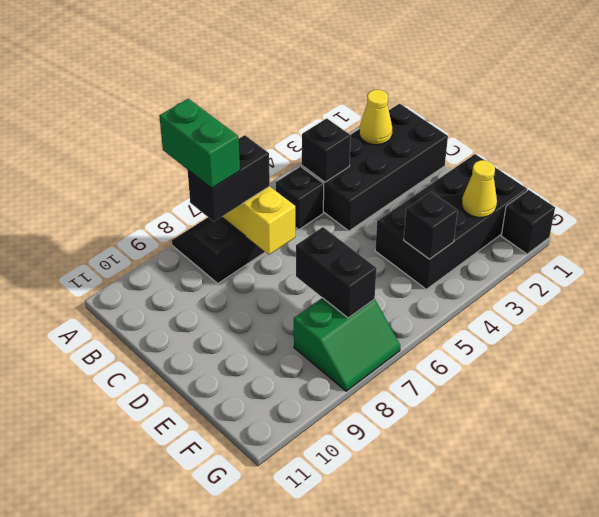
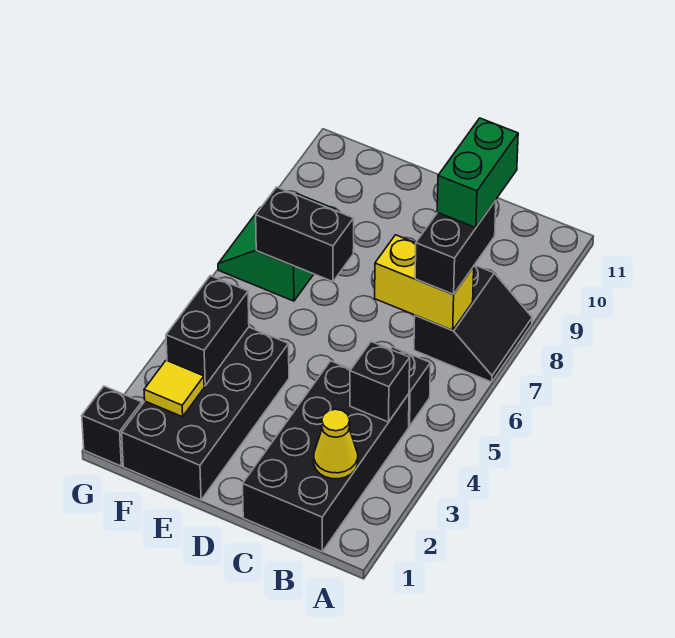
green brick A8:B8 level 4 -> green brick B8:B9 level 4
yellow cone F2 level 2 -> yellow tile F2 level 2
black brick F4 level 2 -> black brick F3:F4 level 2

